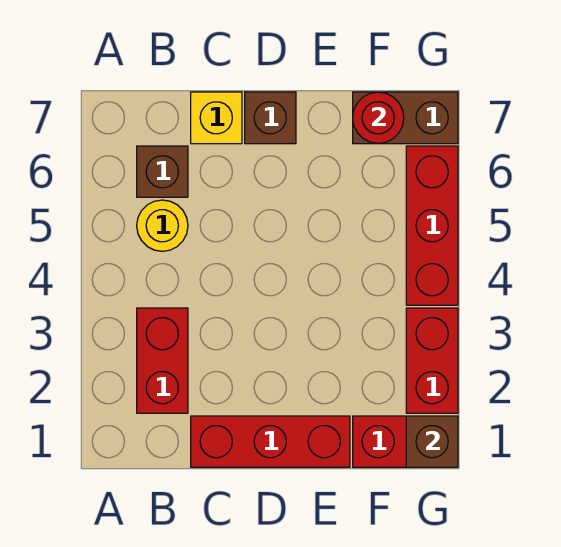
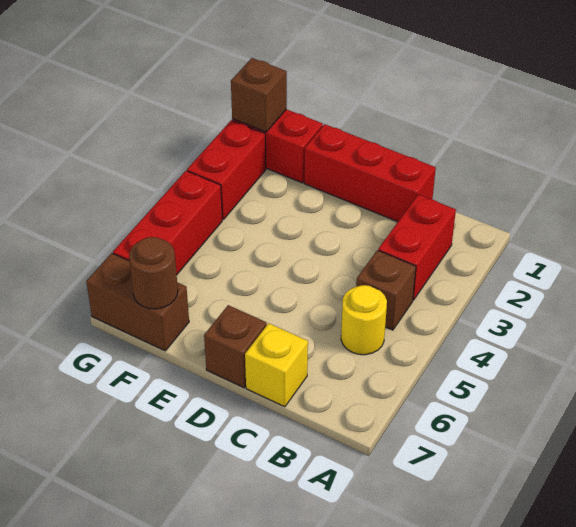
brown brick B6 level 1 -> brown brick B4 level 1
red round brick F7 level 2 -> brown round brick F7 level 2

